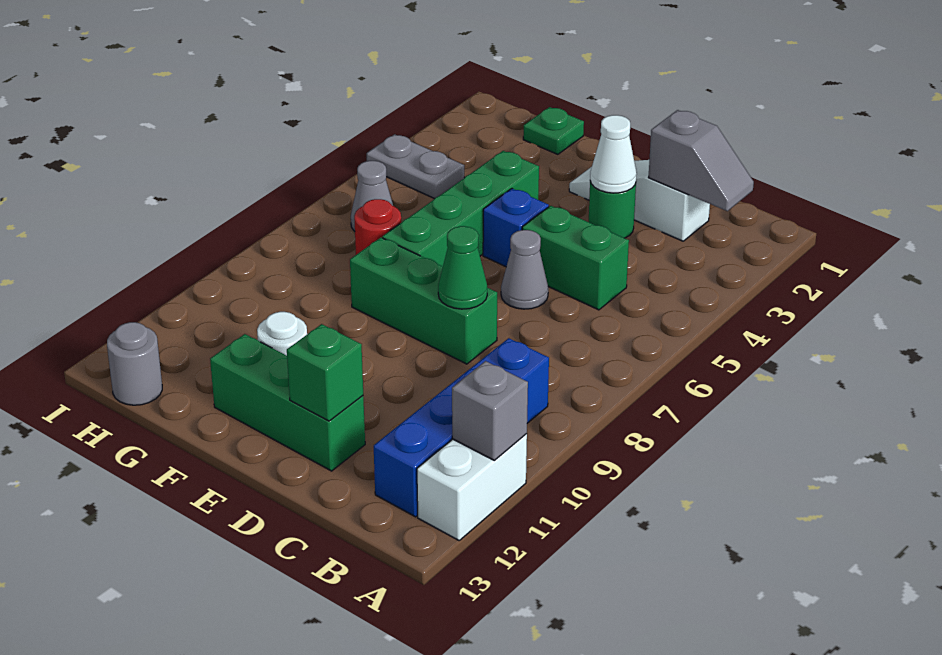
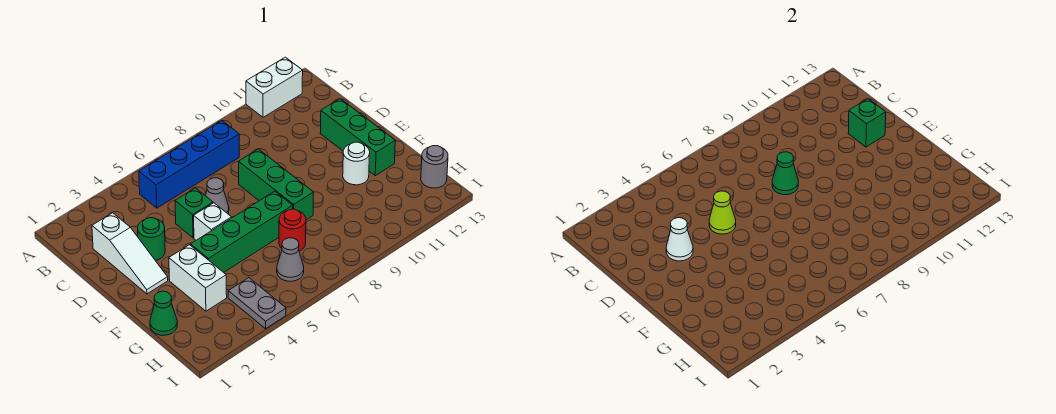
grey brick A11 level 2 -> none
grey slope B2:C2 level 2 top C -> none
blue brick B9:B12 level 1 -> blue brick B5:B8 level 1
green brick C5:D5 level 1 -> green brick D5 level 1
none -> lime cone D5 level 2
blue brick E5 level 1 -> white brick E5 level 1
none -> white brick F3:G3 level 1
green plate G1 level 1 -> green cone G1 level 1

